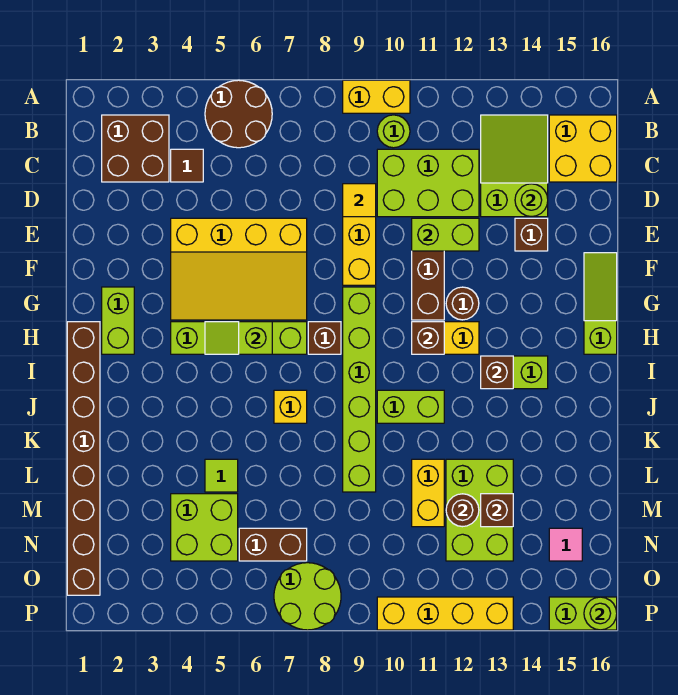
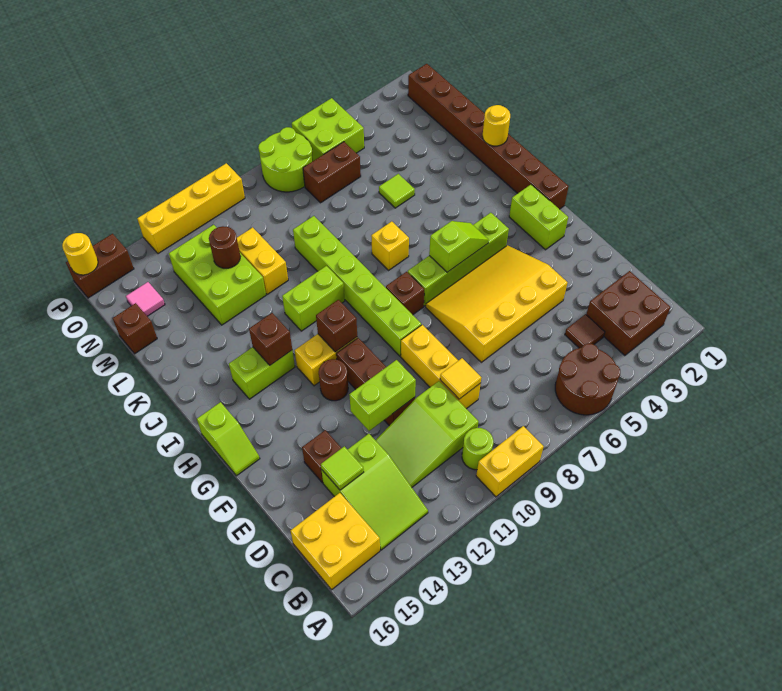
lime brick C10:D12 level 1 -> lime slope C10:D12 level 1 top 10
lime round brick D14 level 2 -> lime tile D14 level 2
lime slope F16:H16 level 1 top H -> lime slope G16:H16 level 1 top H
none -> yellow round brick K1 level 2
lime brick M4:N5 level 1 -> lime brick O5:P6 level 1
brown brick M13 level 2 -> brown brick M16 level 1
lime brick P15:P16 level 1 -> brown brick P15:P16 level 1
lime round brick P16 level 2 -> yellow round brick P16 level 2

